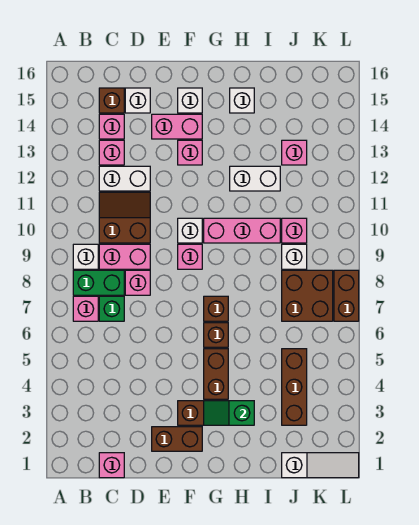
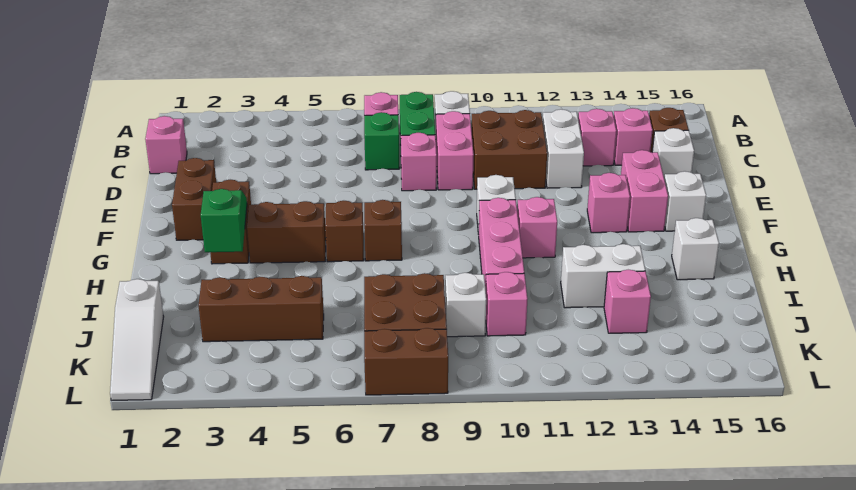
brown slope C10:D11 level 1 top 10 -> brown brick C10:D11 level 1
pink brick F9 level 1 -> pink brick G11 level 1
white brick H12:I12 level 1 -> white brick I12:I13 level 1

